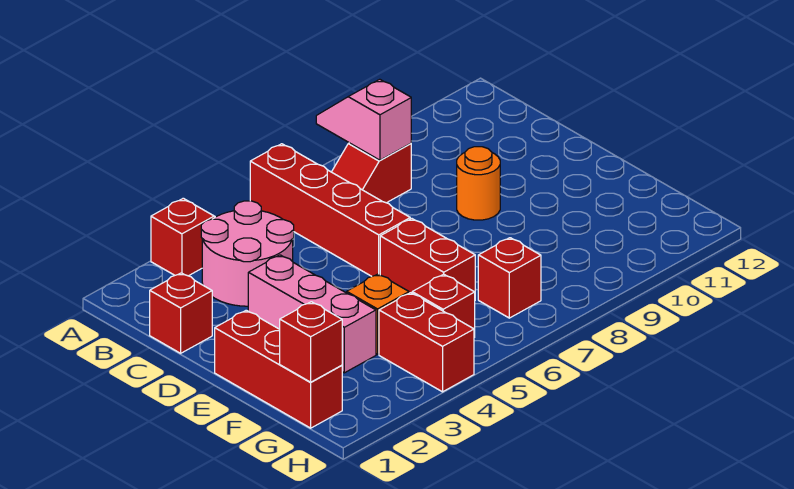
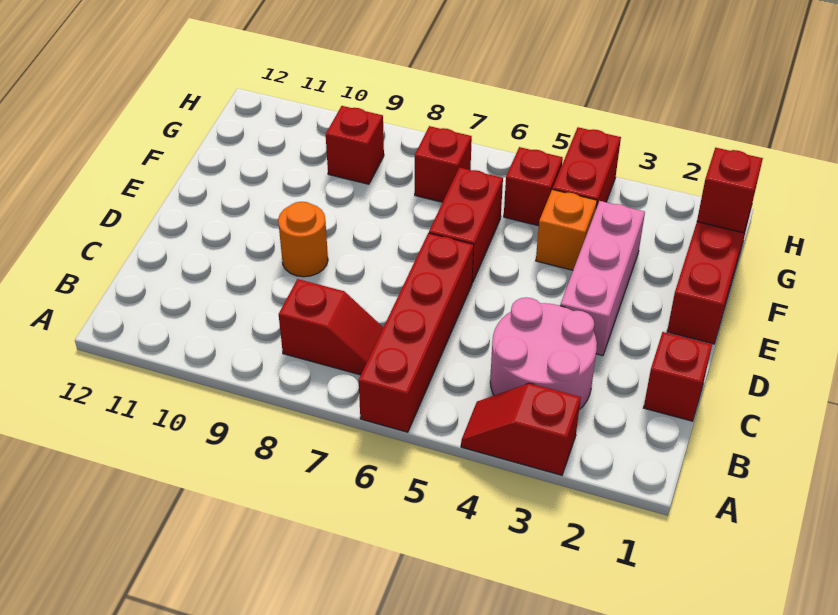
pink slope A8:B8 level 2 top B -> none
none -> red brick G9 level 1

